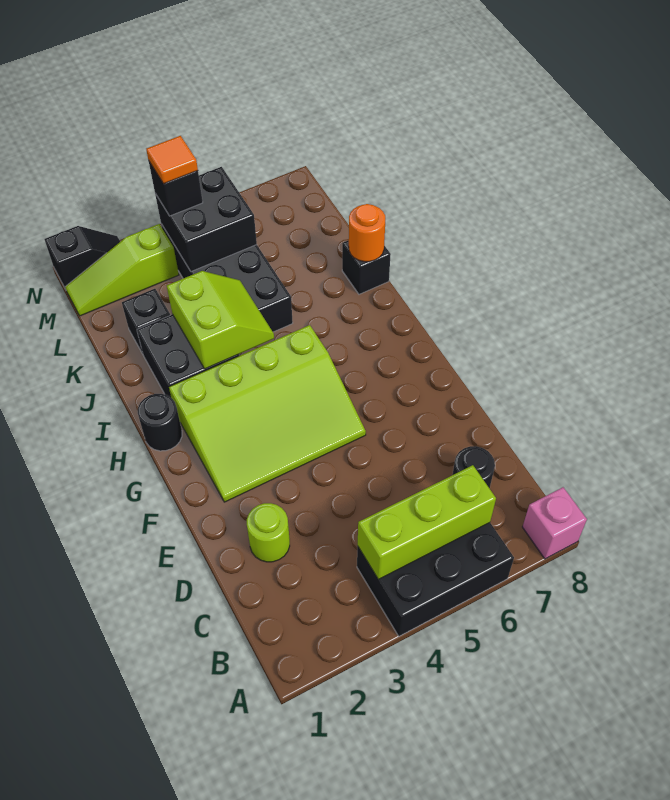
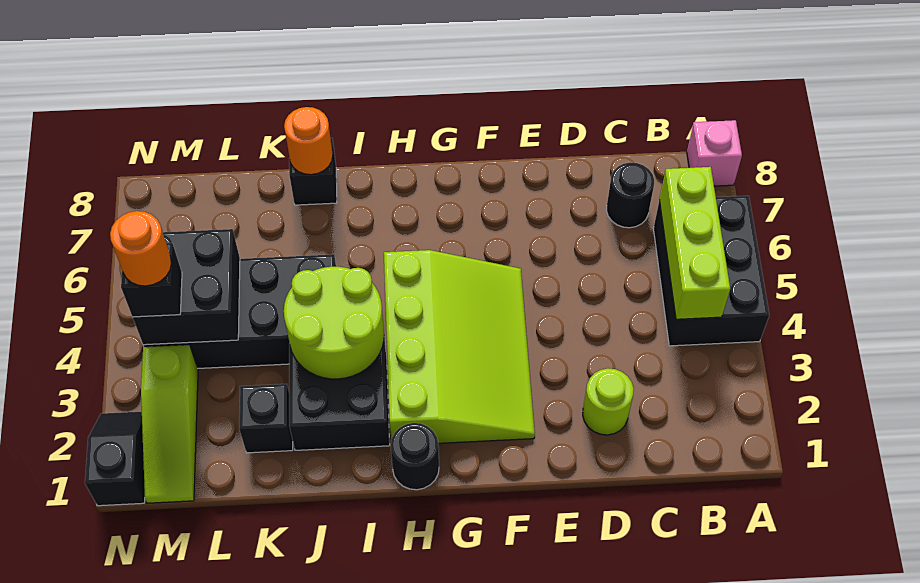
lime slope I3:J4 level 2 top 3 -> lime round brick I3:J4 level 2
orange tile M4 level 4 -> orange round brick M4 level 4

